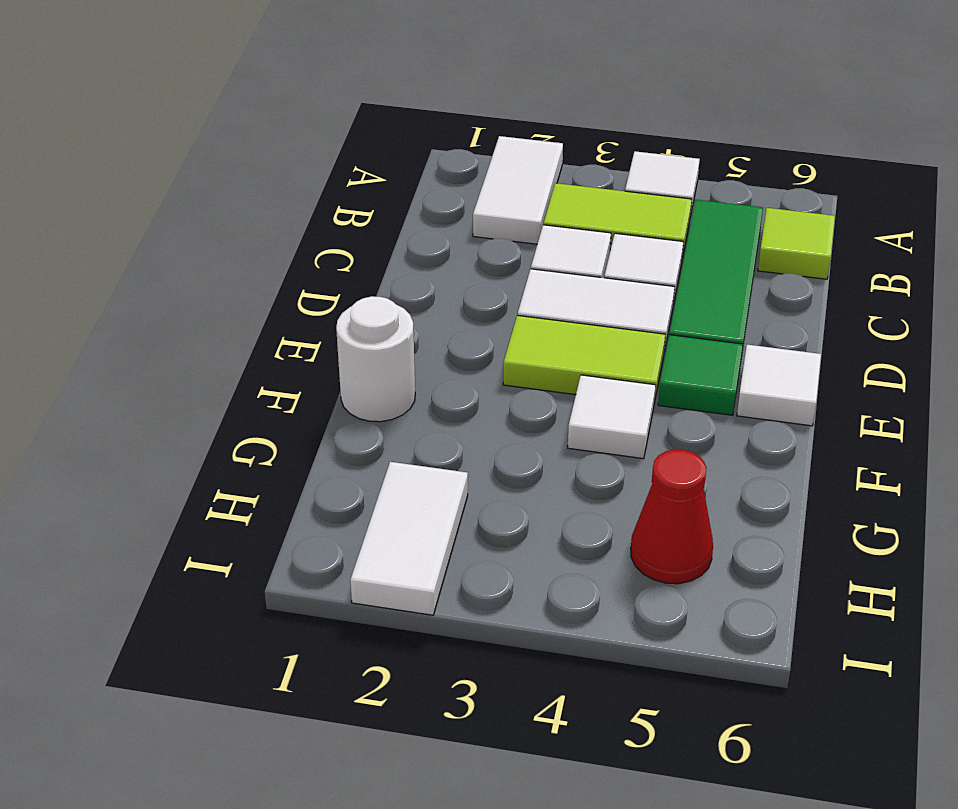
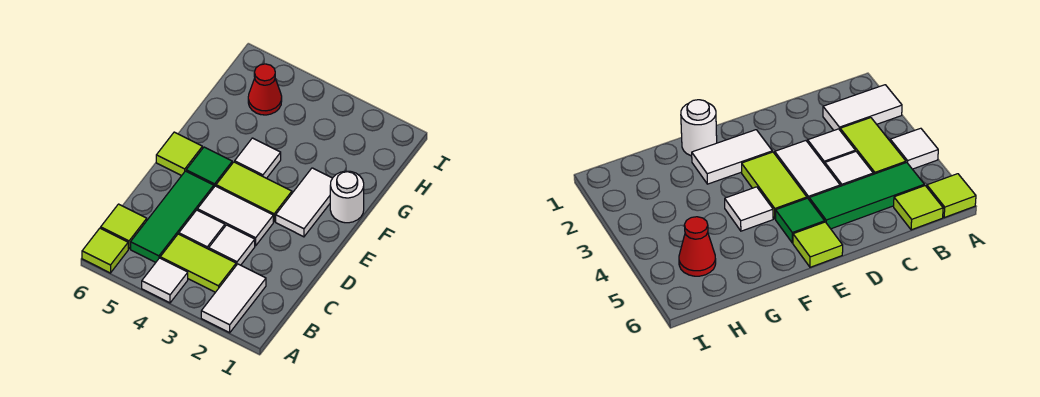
none -> lime tile A6 level 1
white tile E6 level 1 -> lime tile E6 level 1
white tile H2:I2 level 1 -> white tile E2:F2 level 1

